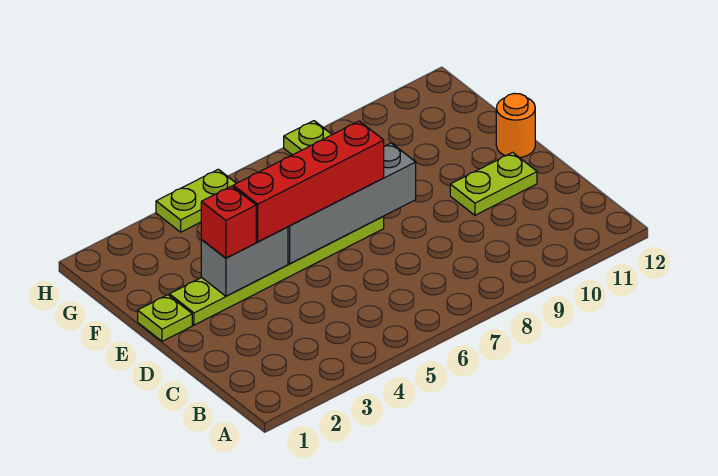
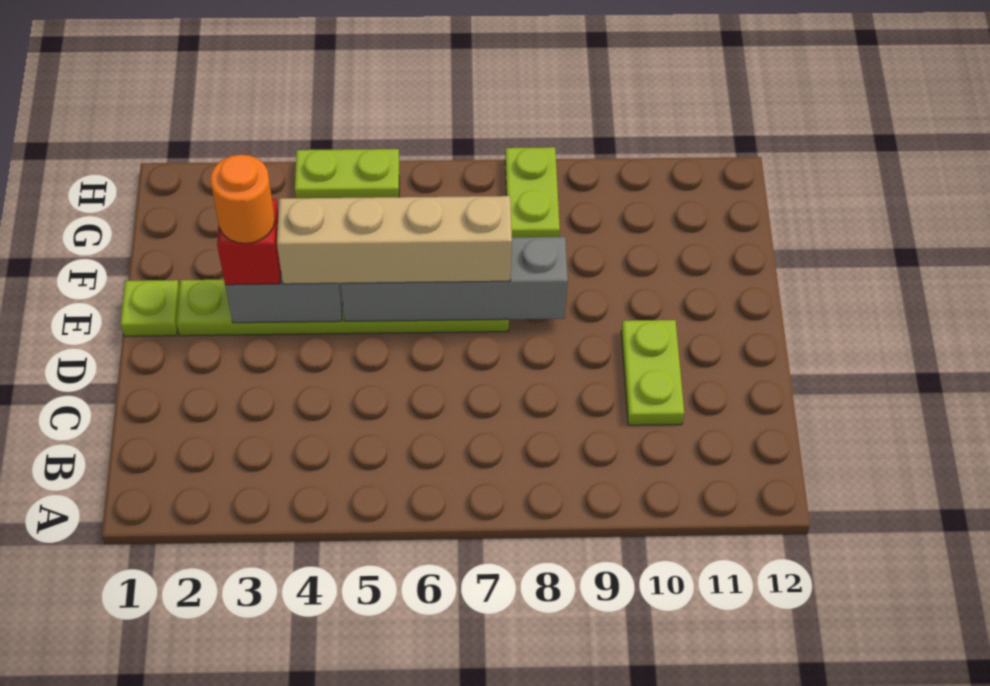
lime plate D10:D11 level 1 -> lime plate C10:D10 level 1
red brick E4:E7 level 3 -> tan brick E4:E7 level 3
orange round brick E12 level 1 -> orange round brick E3 level 4

